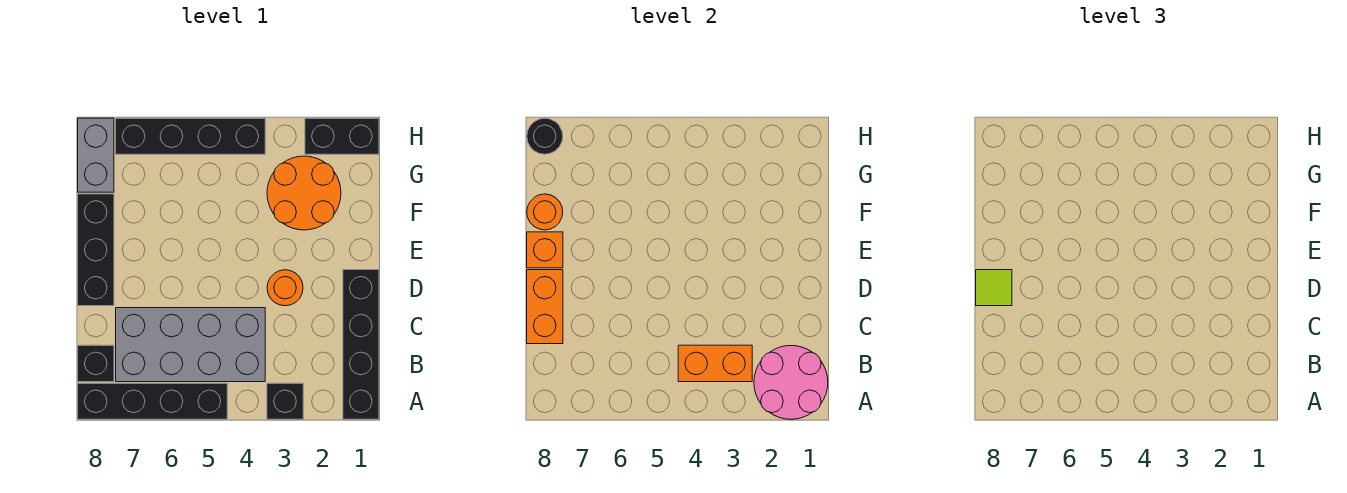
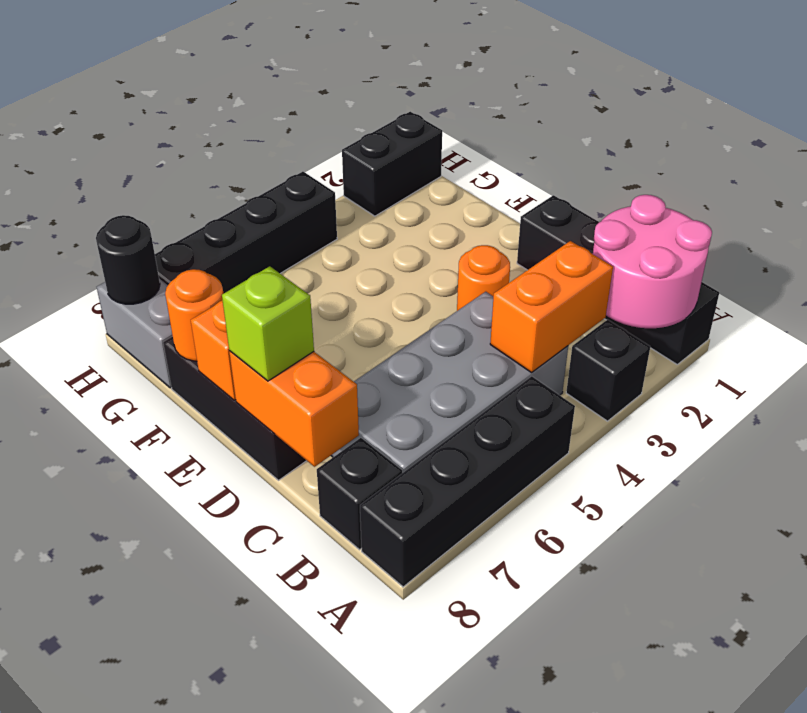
lime tile D8 level 3 -> lime brick D8 level 3
orange round brick F2:G3 level 1 -> none

